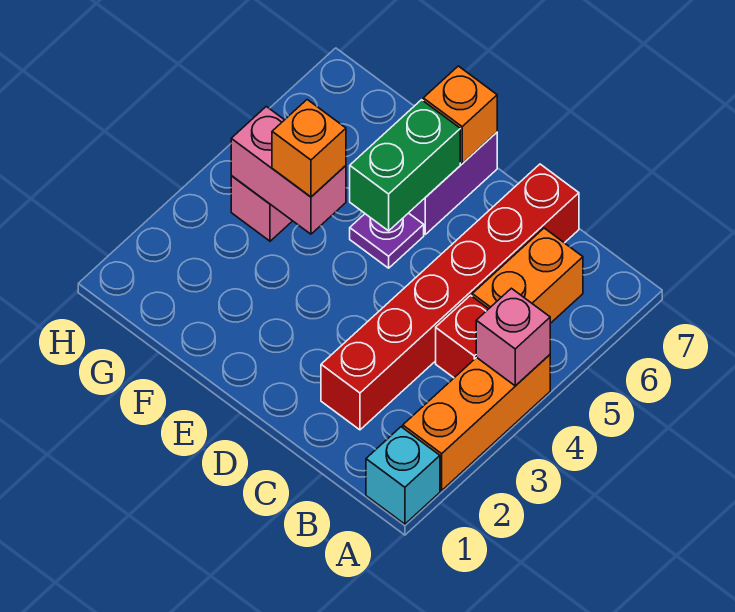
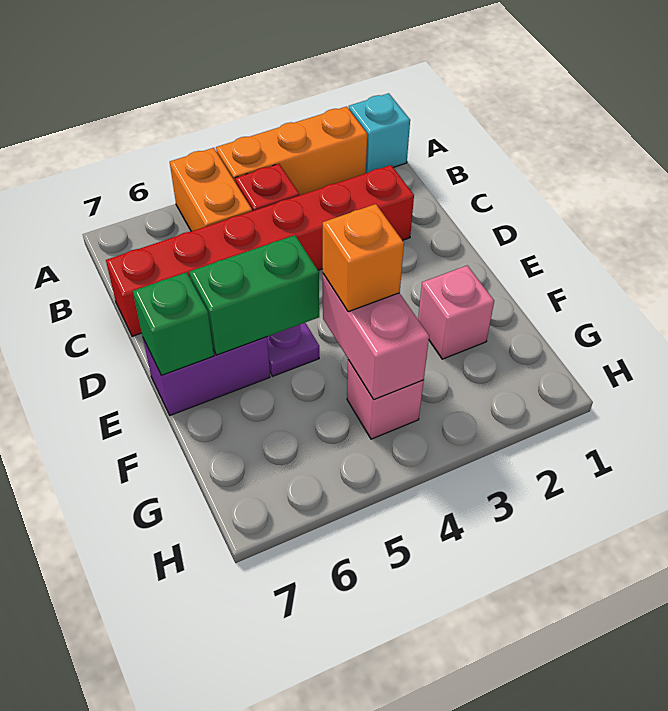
pink brick A4 level 2 -> pink brick F2 level 1
orange brick B5:B6 level 1 -> orange brick A5:B5 level 1
orange brick E7 level 2 -> green brick E7 level 2

